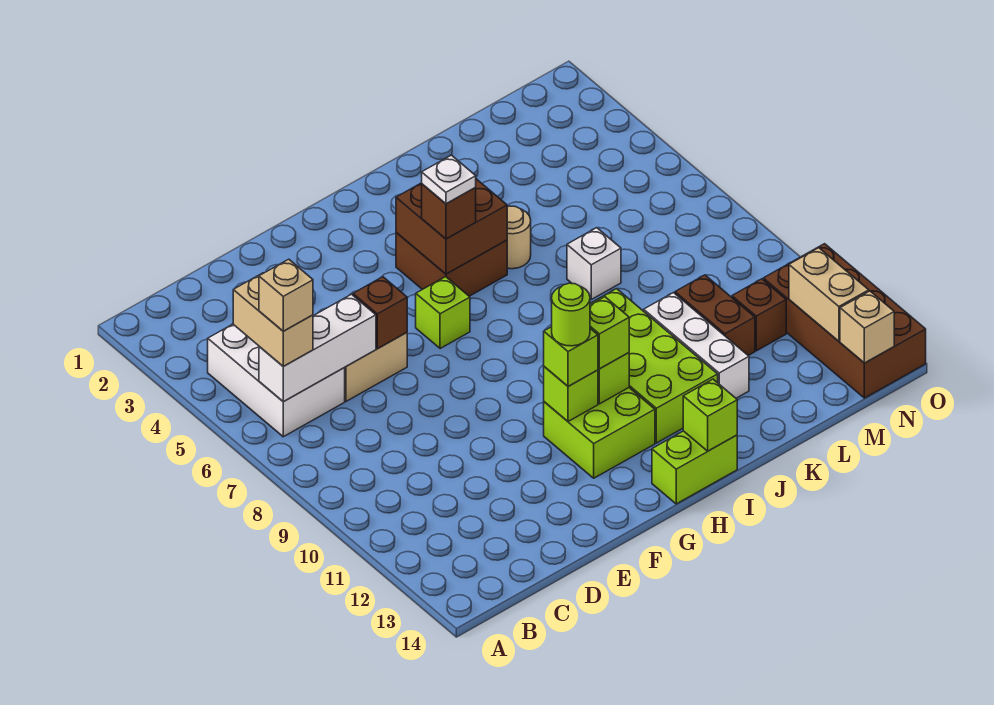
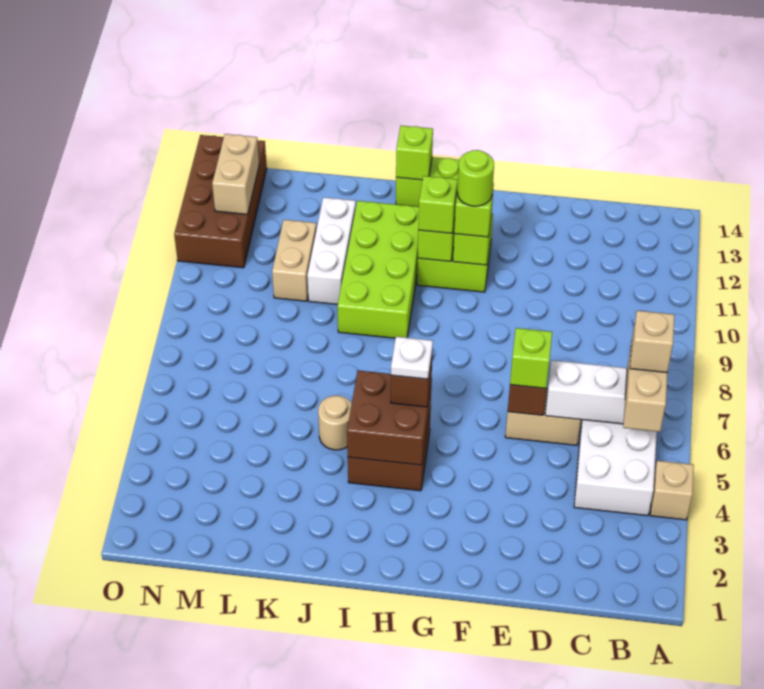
lime brick G6 level 1 -> lime brick E6 level 3
white brick K7 level 1 -> none
brown brick L10:L11 level 1 -> tan brick L10:L11 level 1
brown brick M11 level 1 -> none
tan brick N14 level 2 -> tan brick A4 level 1

